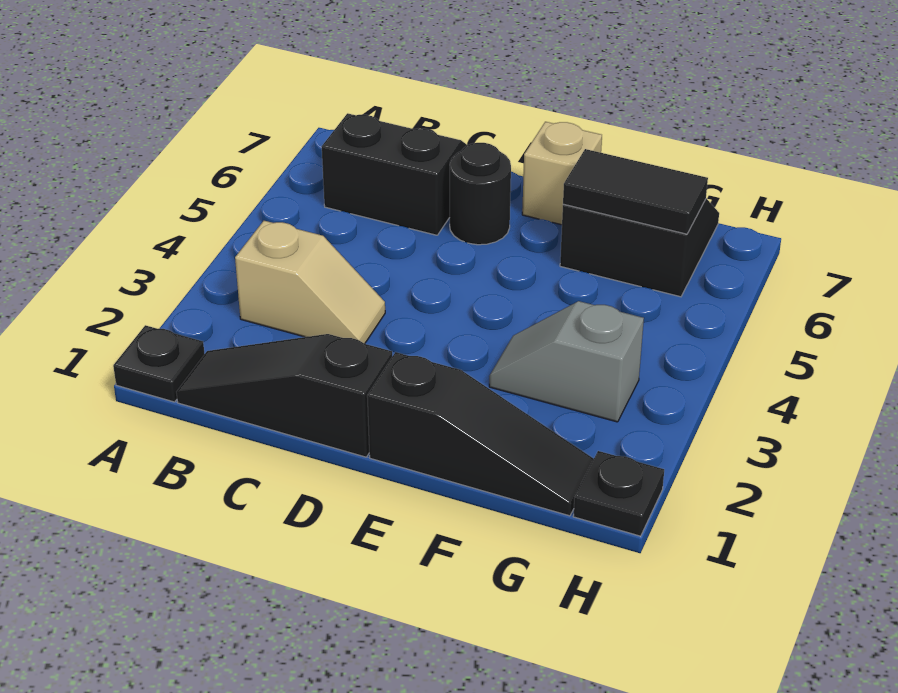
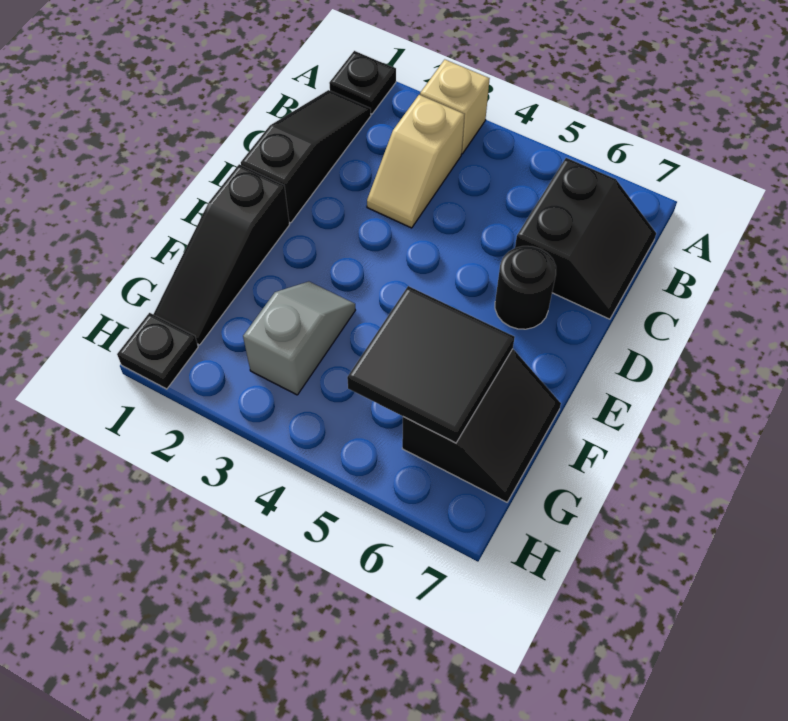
tan brick E7 level 1 -> tan brick A3 level 1
black tile F6:G6 level 2 -> black tile F5:G6 level 2

